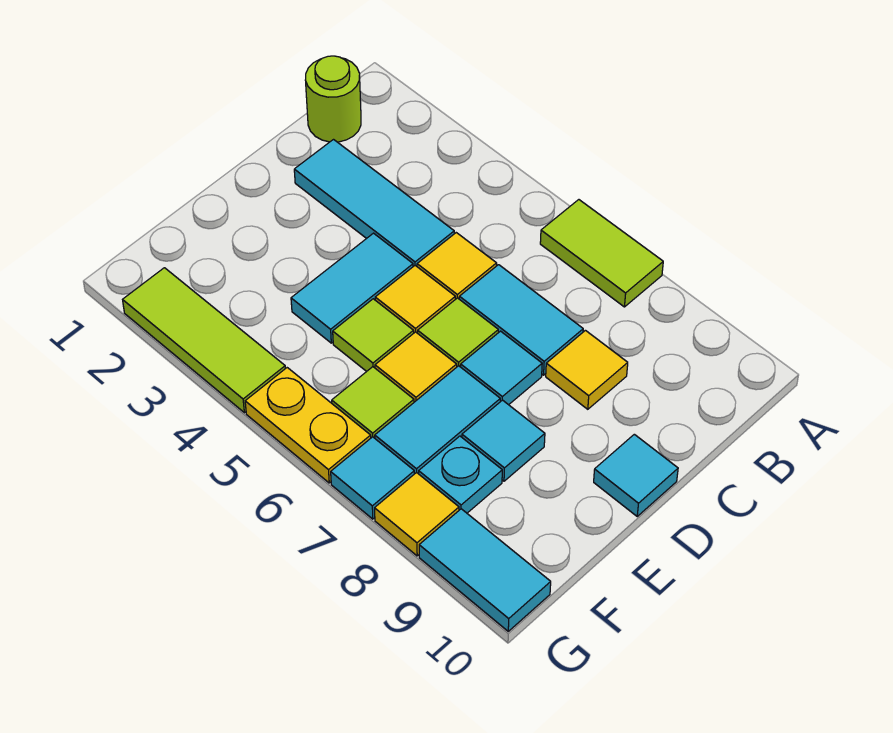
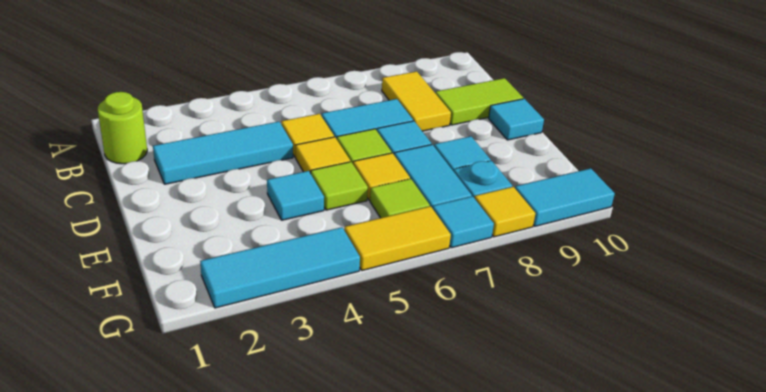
lime tile A6:A7 level 1 -> lime tile C9:C10 level 1
yellow tile C8 level 1 -> yellow tile B8:C8 level 1
cyan tile D4:E4 level 1 -> cyan tile E4 level 1
lime tile G2:G4 level 1 -> cyan tile G2:G4 level 1
yellow plate G5:G6 level 1 -> yellow tile G5:G6 level 1

